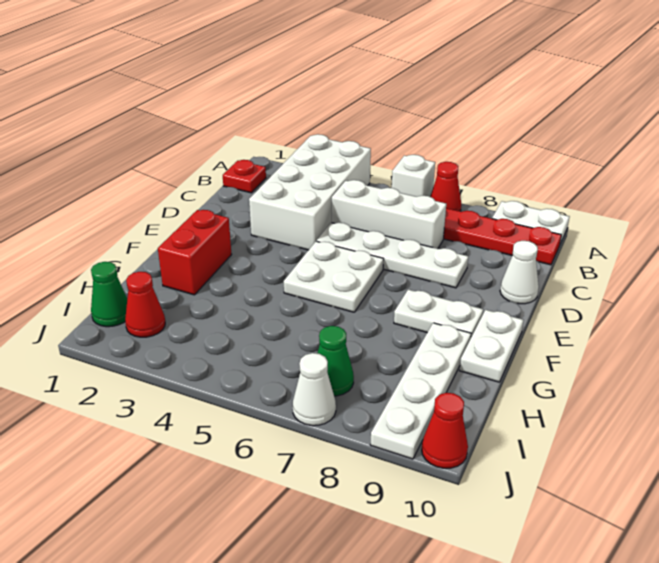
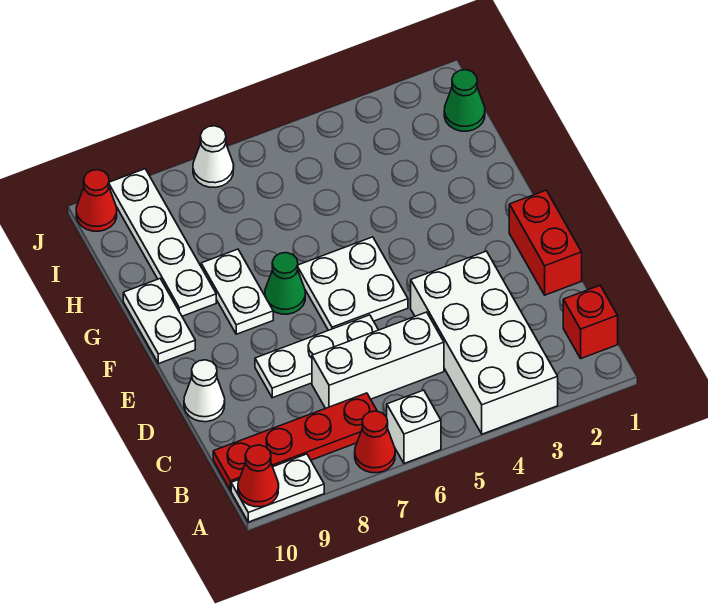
red plate B1 level 1 -> red brick B1 level 1
white plate D5:D8 level 1 -> white plate D6:D8 level 1
red brick F2:G2 level 1 -> red brick D1:E1 level 1
white plate F8:F9 level 1 -> white plate F8:G8 level 1
red cone I2 level 1 -> red cone A10 level 2
green cone I7 level 1 -> green cone F7 level 1

